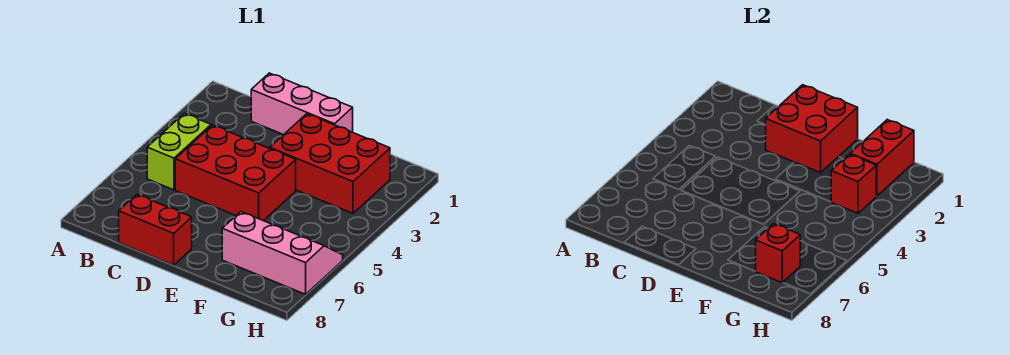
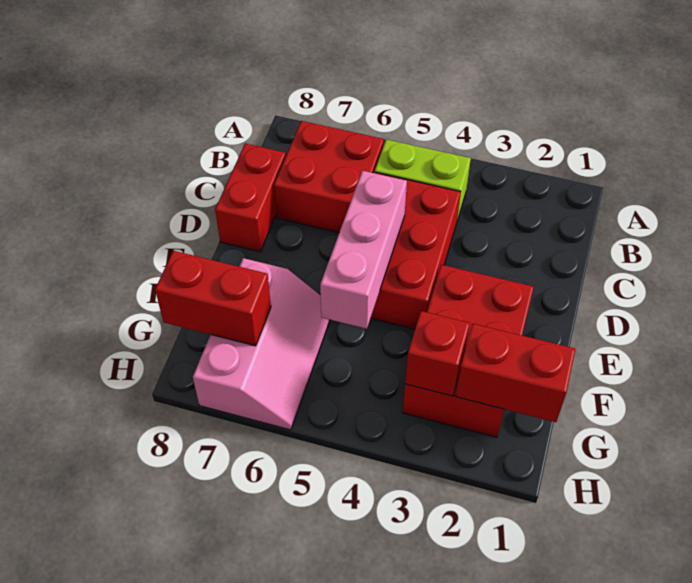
pink brick C1:E1 level 1 -> pink brick D5:F5 level 2
red brick D1:E2 level 2 -> red brick B6:C7 level 1
red brick G7 level 2 -> red brick G7:G8 level 2

